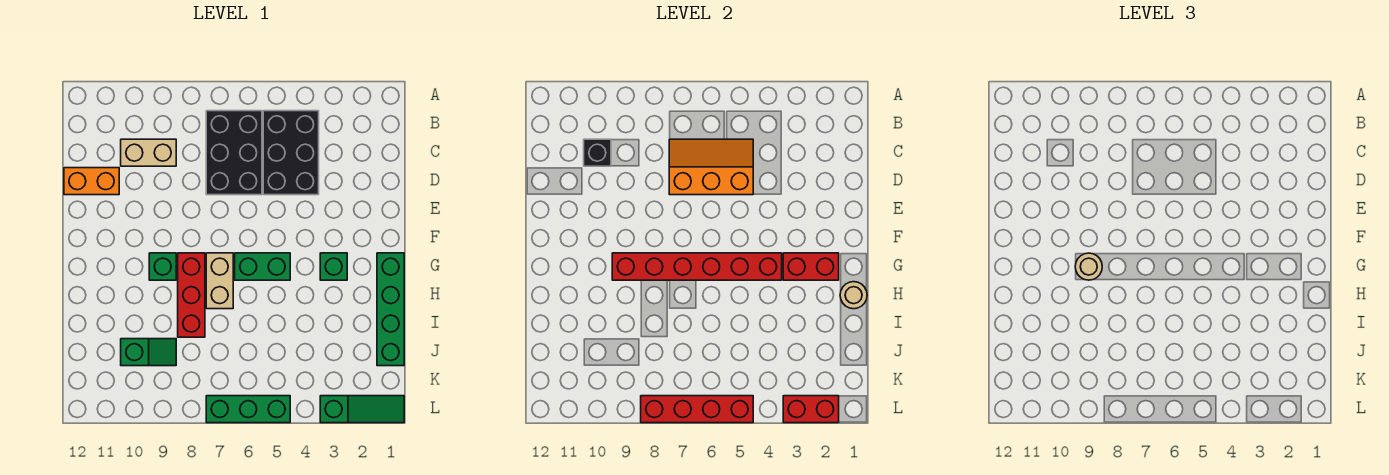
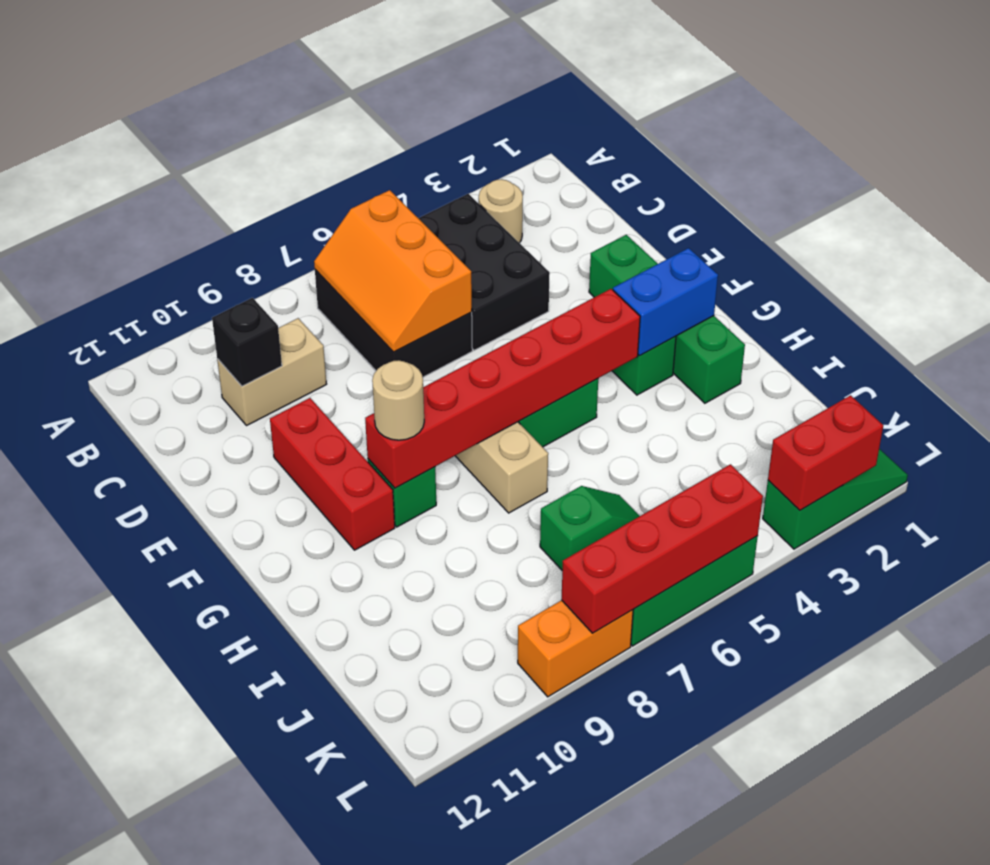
orange slope C5:D7 level 2 top D -> orange slope B6:D7 level 2 top 6
orange brick D11:D12 level 1 -> orange brick L8:L9 level 1
green brick G1:J1 level 1 -> green brick E2:H2 level 1
red brick G2:G3 level 2 -> blue brick G2:G3 level 2
red brick G8:I8 level 1 -> red brick E10:G10 level 1
tan round brick H1 level 2 -> tan round brick B3 level 1
green slope J9:J10 level 1 top 10 -> green slope J6:J7 level 1 top 7

